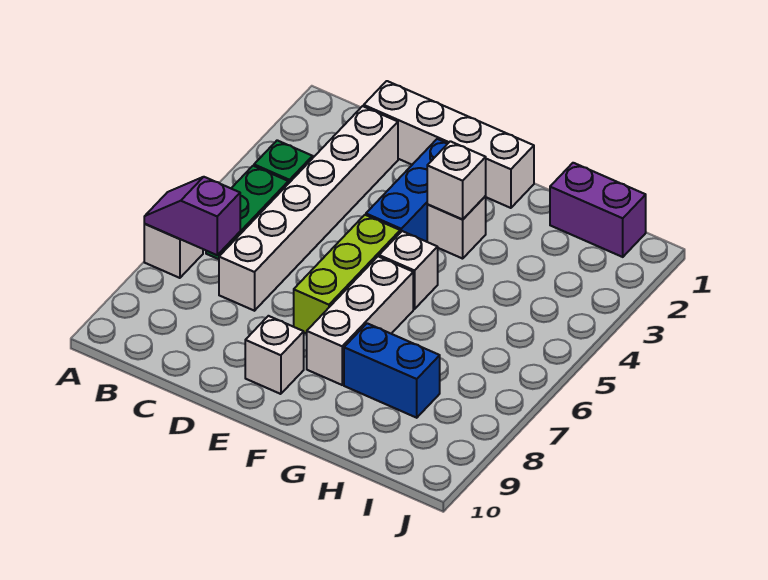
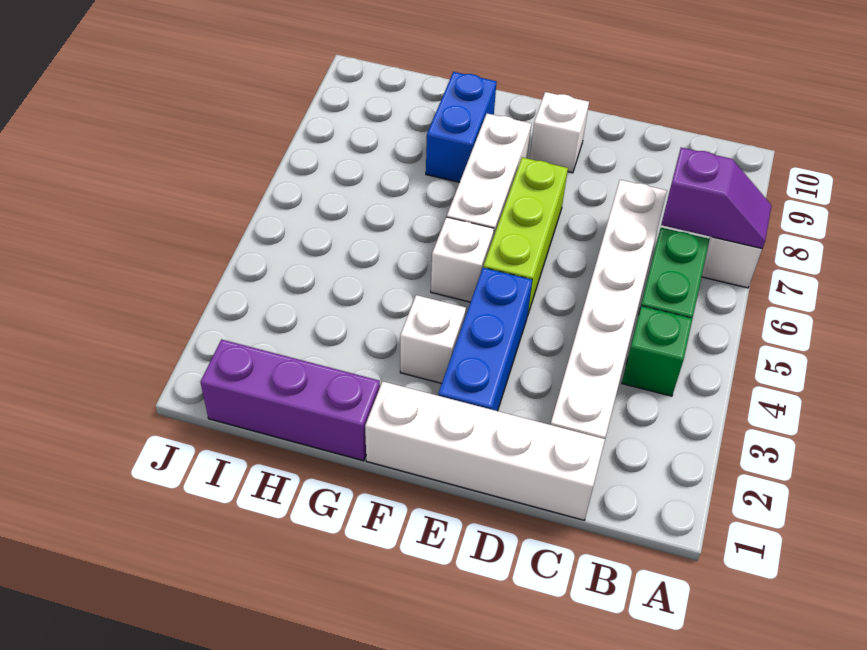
white brick F3 level 2 -> none
blue brick G8:H8 level 1 -> blue brick G8:G9 level 1
purple brick H1:I1 level 1 -> purple brick G1:I1 level 1

